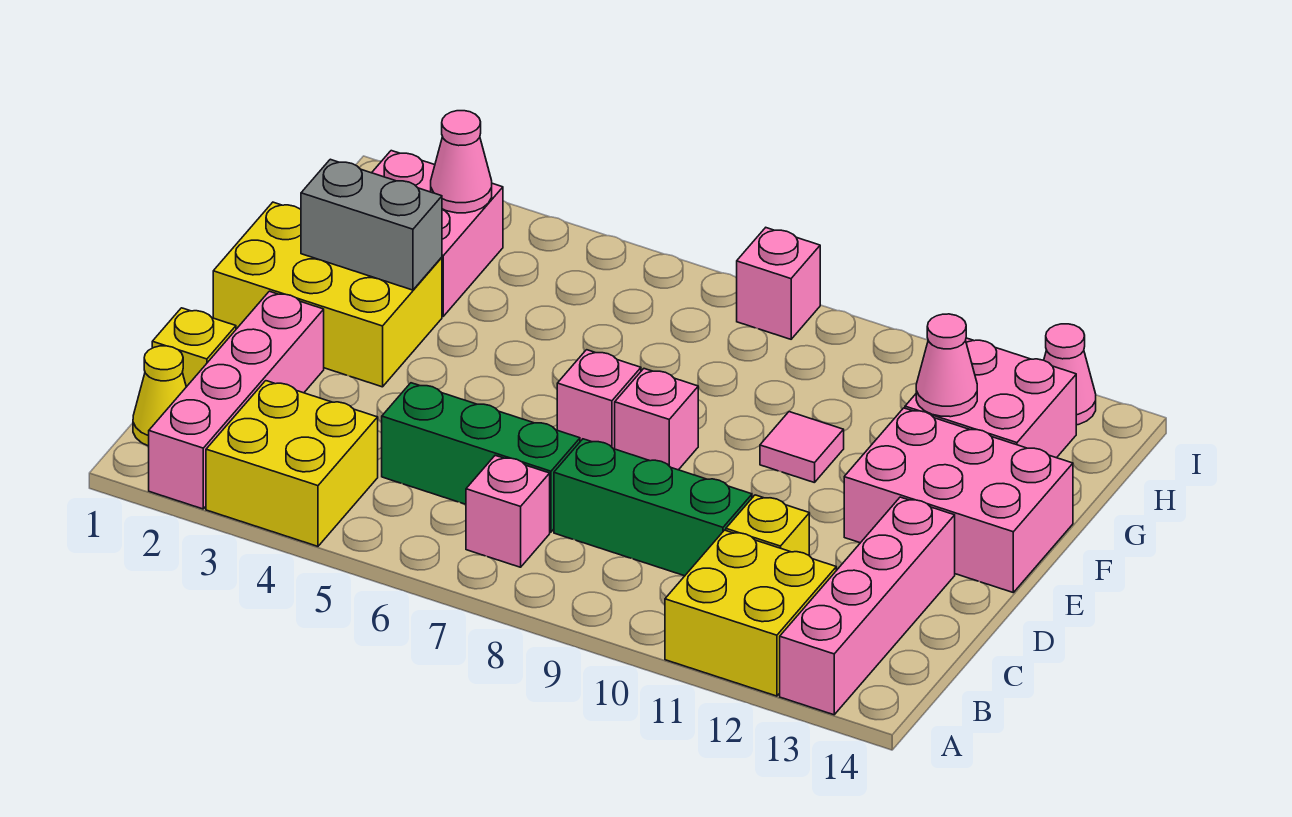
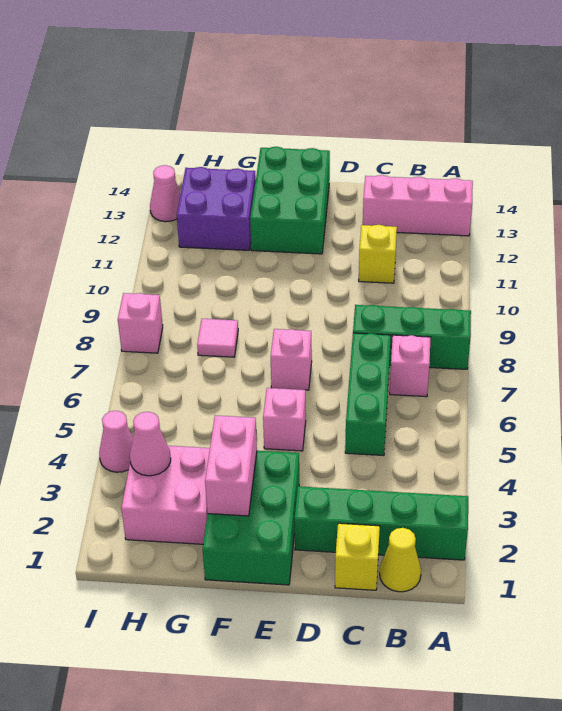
pink brick A2:D2 level 1 -> green brick A2:D2 level 1
yellow brick A3:B4 level 1 -> none
yellow brick A11:B12 level 1 -> none
pink brick A13:D13 level 1 -> pink brick A13:C13 level 1
green brick C8:C10 level 1 -> green brick A8:C8 level 1
yellow brick E1:F3 level 1 -> green brick E1:F3 level 1
pink brick E8 level 1 -> pink brick E5 level 1
pink brick E12:F14 level 1 -> green brick E12:F14 level 1
grey brick F2:F3 level 2 -> pink brick F2:F3 level 2
pink tile F10 level 1 -> pink tile G8 level 1
pink brick G12:H13 level 1 -> purple brick G12:H13 level 1
pink cone G12 level 2 -> pink cone I4 level 1

